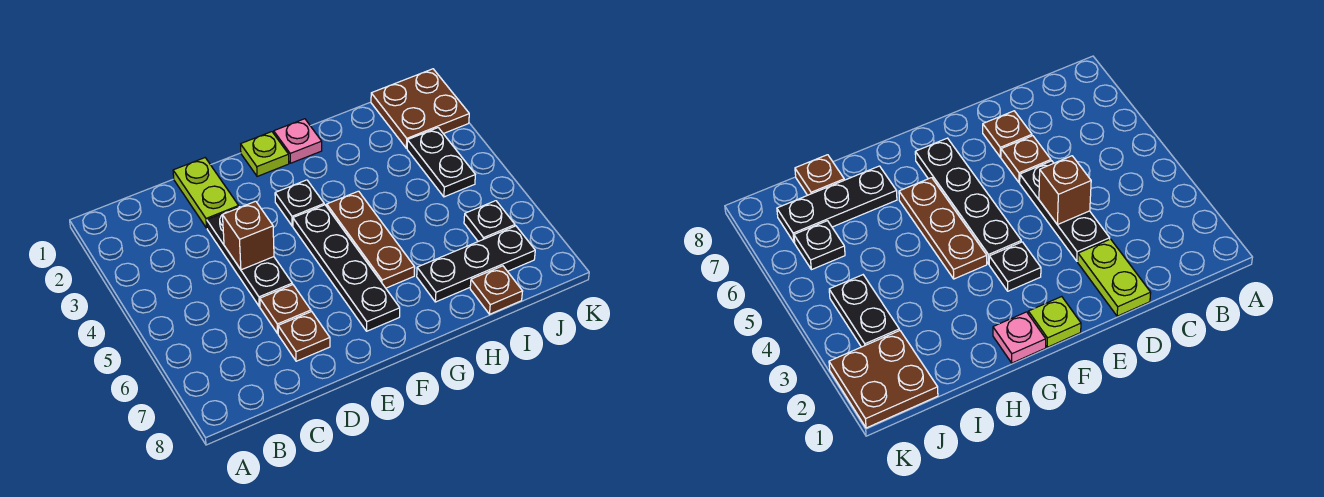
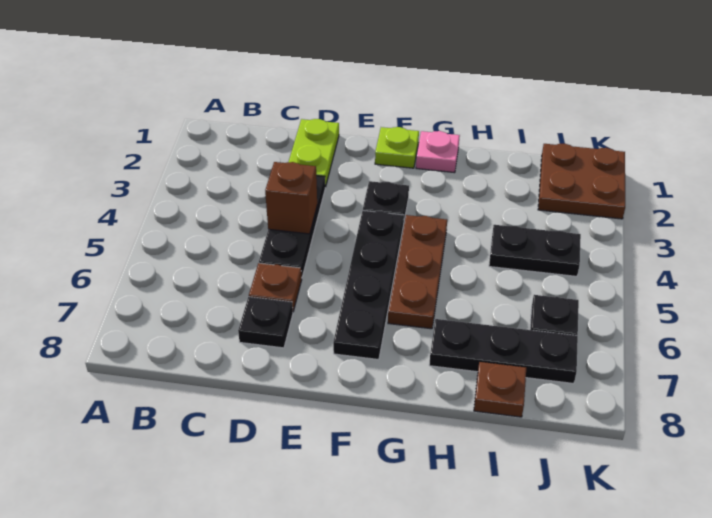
brown plate D7 level 1 -> black plate D7 level 1
black plate J3:J4 level 1 -> black plate I4:J4 level 1

